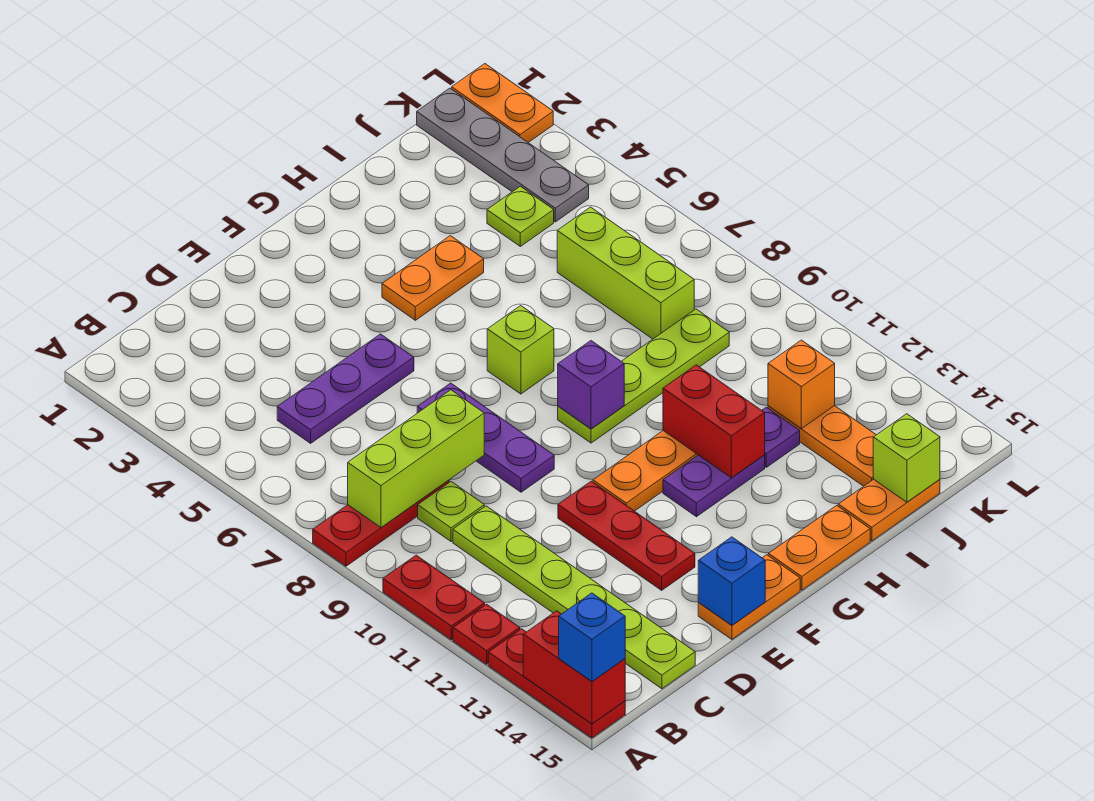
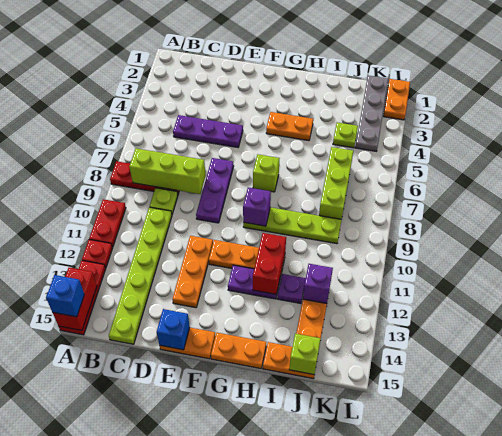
red plate E11:E13 level 1 -> orange plate E11:E13 level 1
orange brick J12 level 2 -> purple brick J12 level 2

